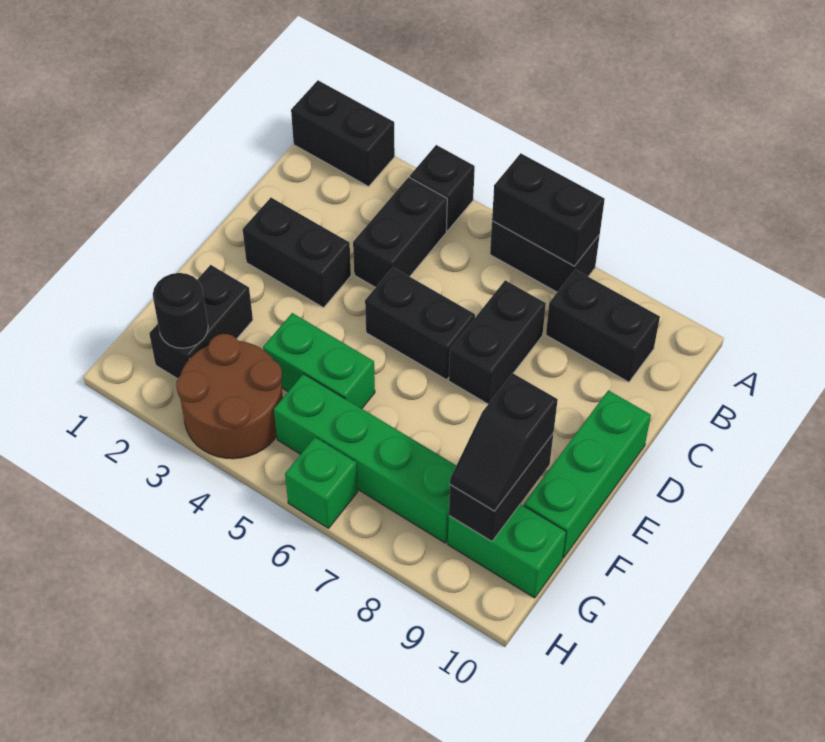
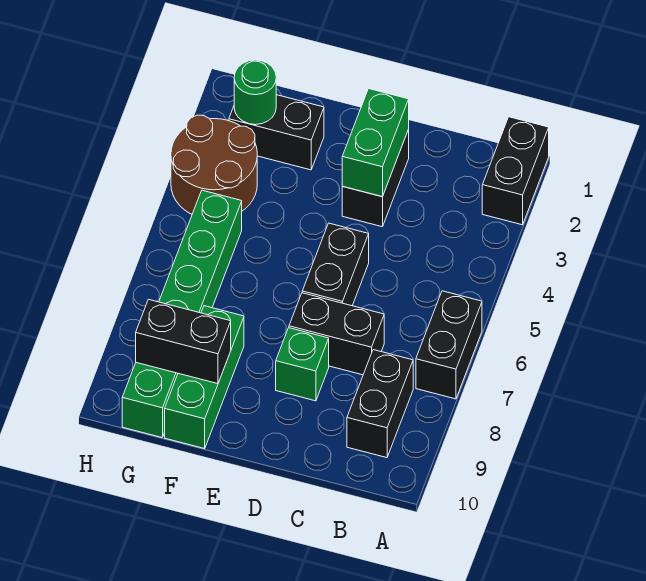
black brick A4 level 1 -> none
black brick A6:A7 level 2 -> none
black brick B4:C4 level 1 -> none
green brick D10:F10 level 1 -> green brick F8:F10 level 1
green brick F4:F5 level 1 -> green brick D2:D3 level 2
black slope F9:G9 level 3 top F -> none
black round brick G2 level 2 -> green round brick G2 level 2
green brick H6 level 1 -> green brick D8 level 1

